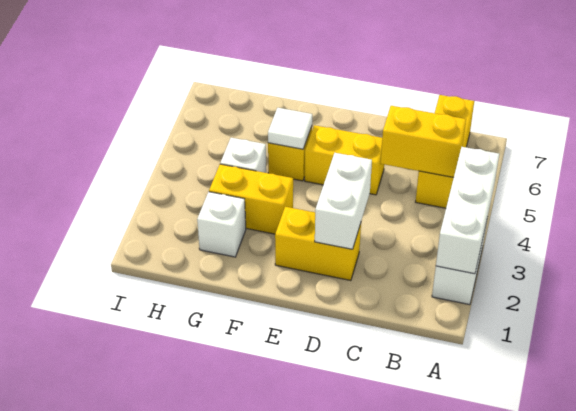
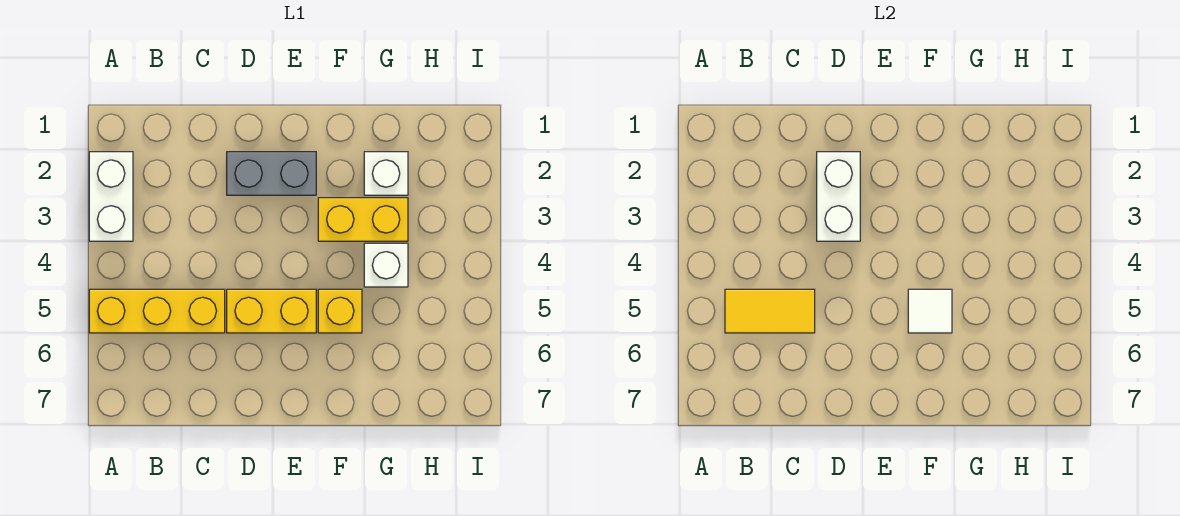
white brick A2:A4 level 2 -> none
yellow brick B5:B7 level 1 -> yellow brick A5:C5 level 1
yellow brick B5:C5 level 2 -> yellow tile B5:C5 level 2
yellow brick D2:E2 level 1 -> grey brick D2:E2 level 1

